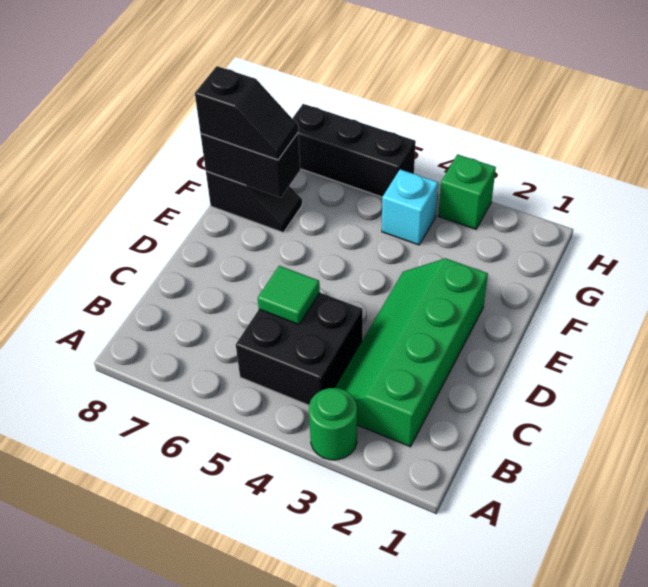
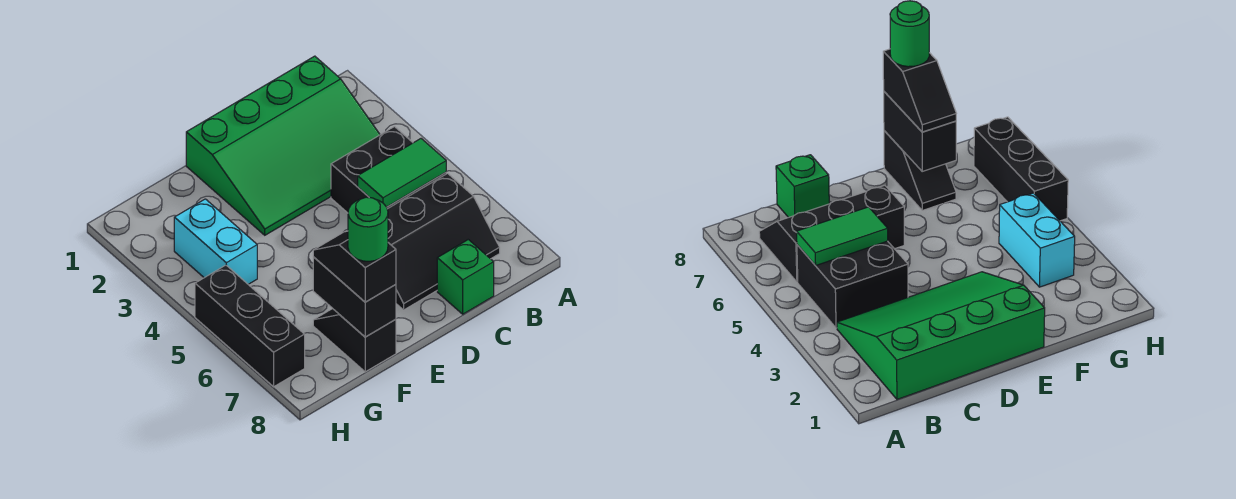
green round brick A3 level 1 -> green round brick F8 level 4
green slope B2:E3 level 1 top 2 -> green slope B1:E3 level 1 top 1
none -> black slope B6:D7 level 1 top 6
green tile C5 level 2 -> green tile B5:C5 level 2
cyan brick G4 level 1 -> cyan brick G3:G4 level 1
green brick H3 level 1 -> green brick C8 level 1

